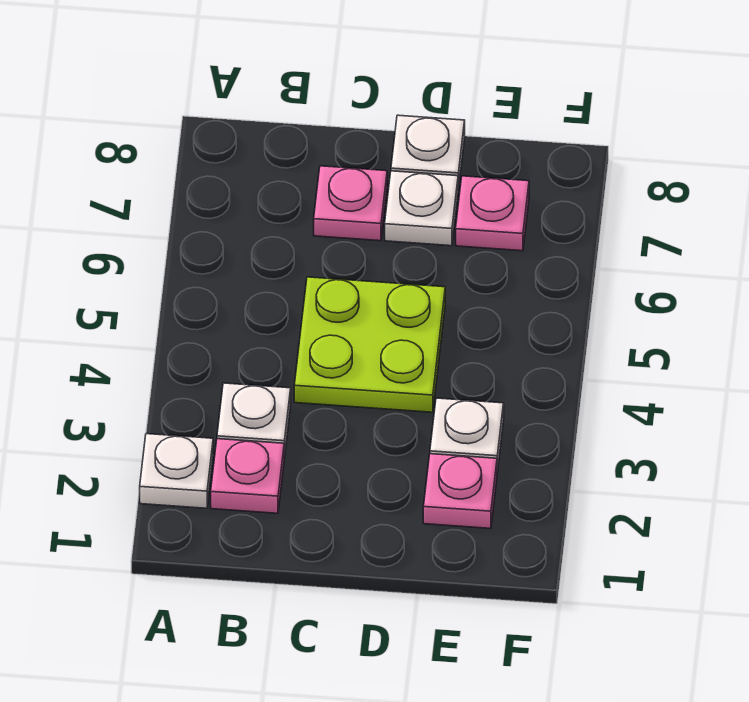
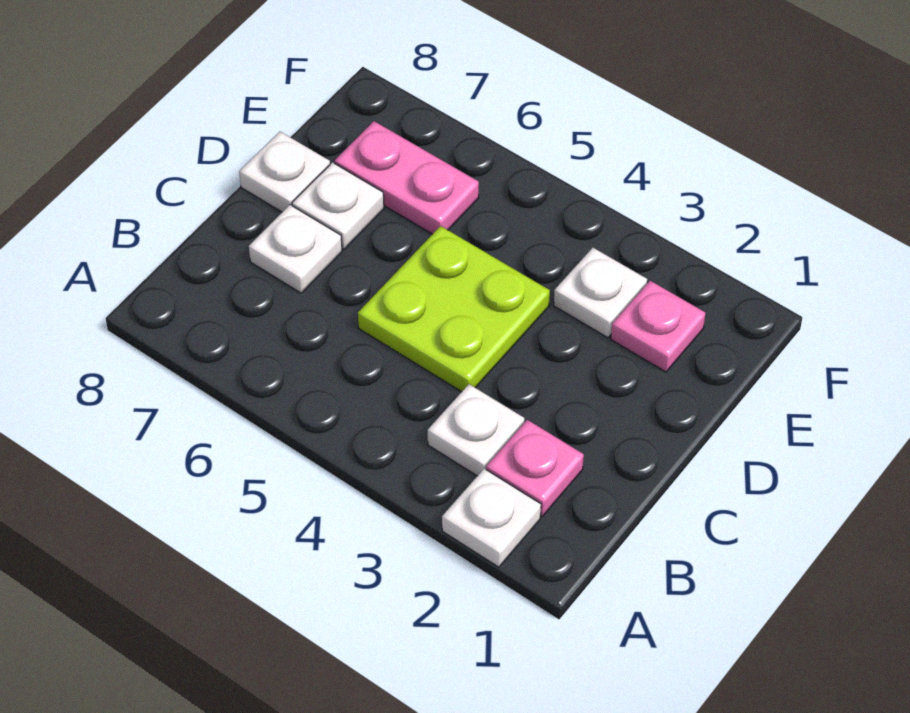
pink plate C7 level 1 -> white plate C7 level 1
pink plate E7 level 1 -> pink plate E6:E7 level 1

